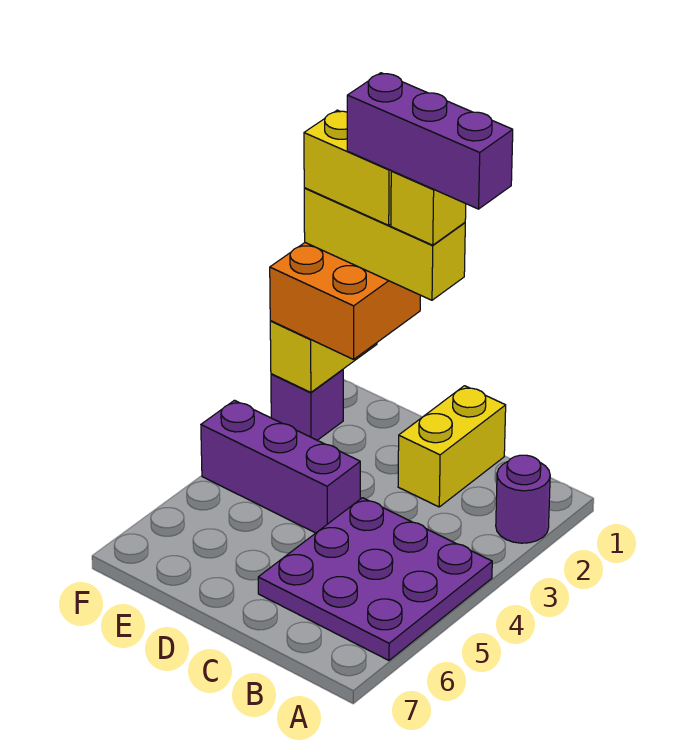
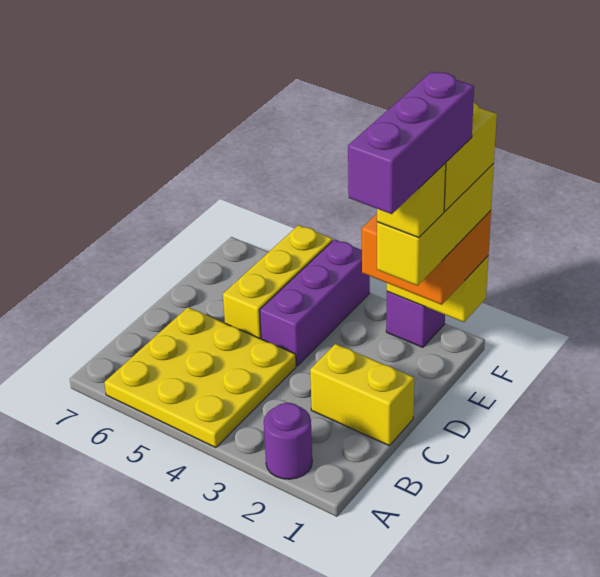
purple plate A4:C6 level 1 -> yellow plate A4:C6 level 1
none -> yellow brick D5:F5 level 1

